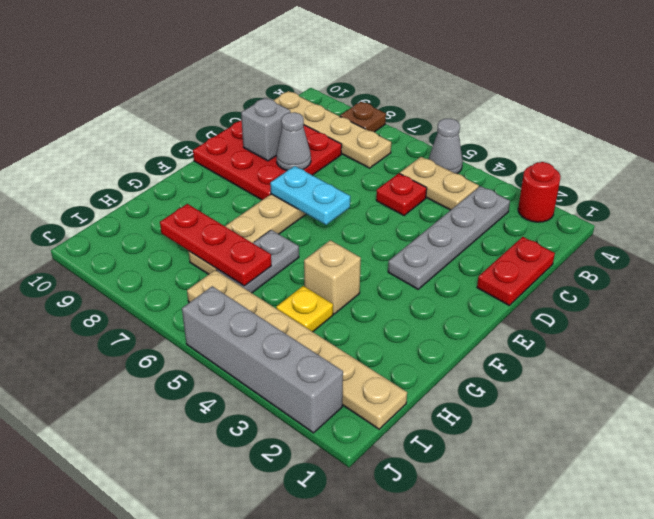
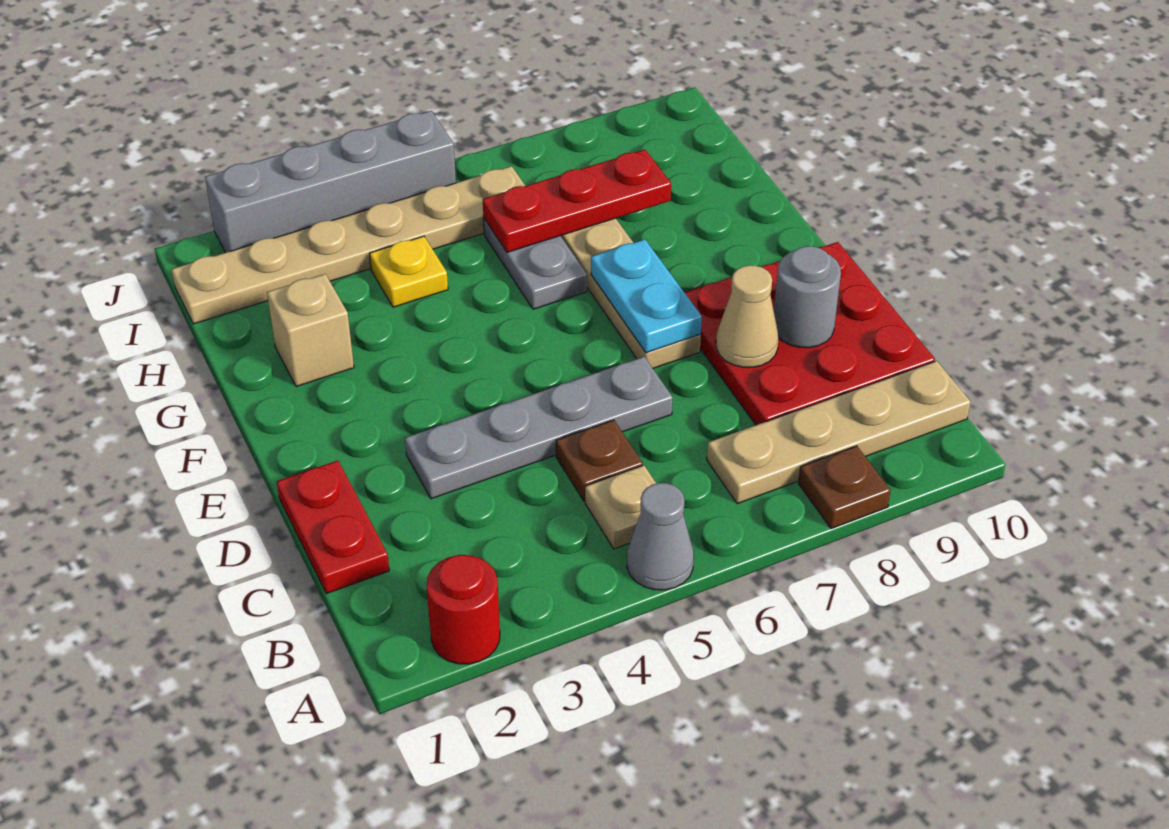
grey plate B3:E3 level 1 -> grey plate D3:D6 level 1
tan plate B4:B5 level 1 -> tan plate B5 level 1
red plate C5 level 1 -> brown plate C5 level 1
grey cone D8 level 2 -> tan cone D8 level 2
grey brick D9 level 2 -> grey round brick D9 level 2
cyan plate E6:E7 level 2 -> cyan plate E7:F7 level 2
tan brick G4 level 1 -> tan brick G2 level 1

